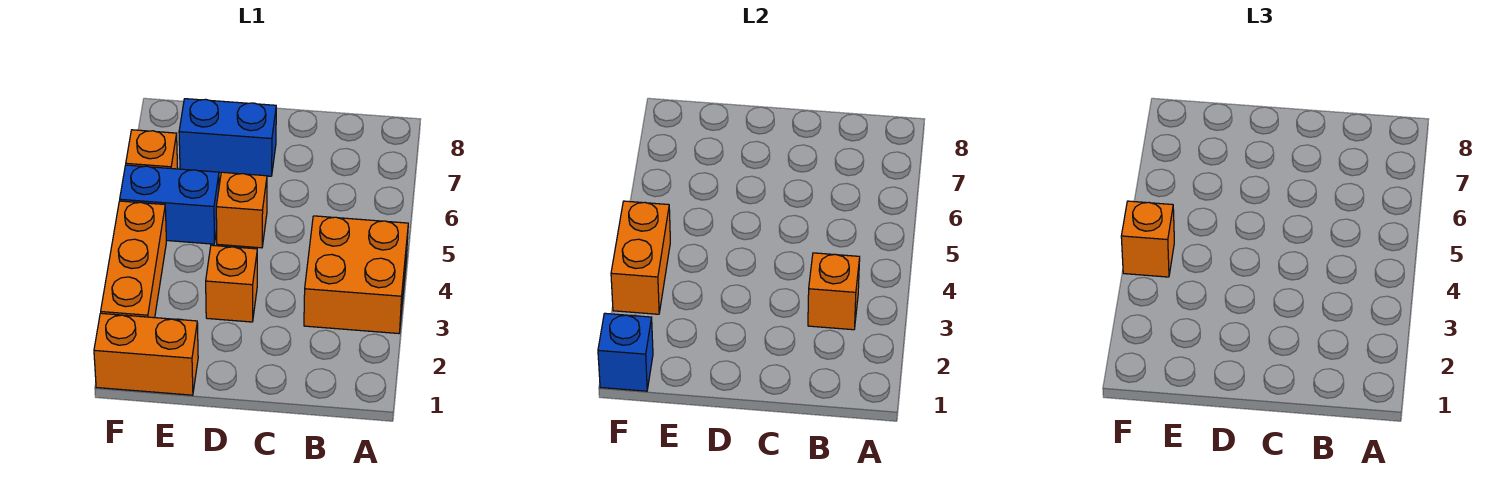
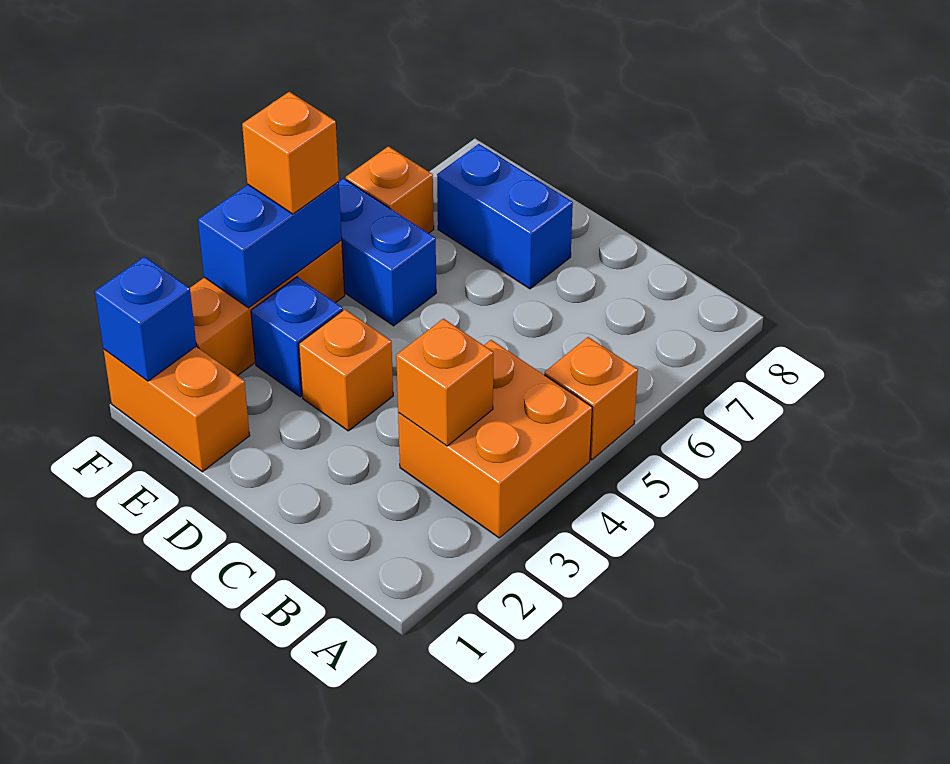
orange brick D5 level 1 -> orange brick A5 level 1
none -> blue brick E3 level 1
orange brick F3:F4 level 2 -> blue brick F3:F4 level 2

